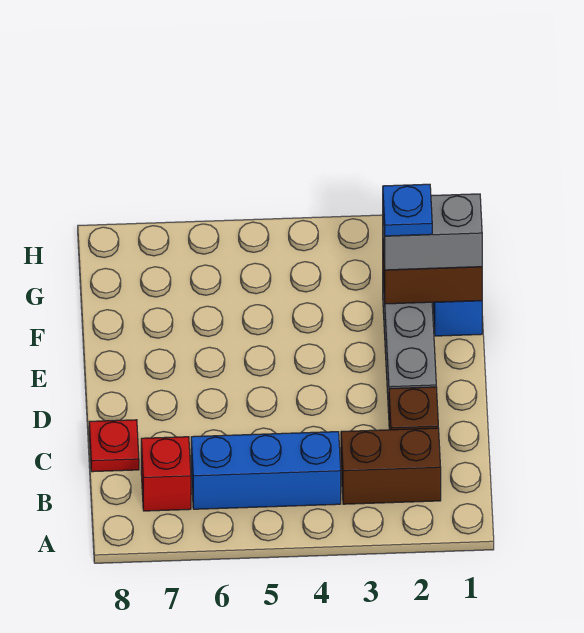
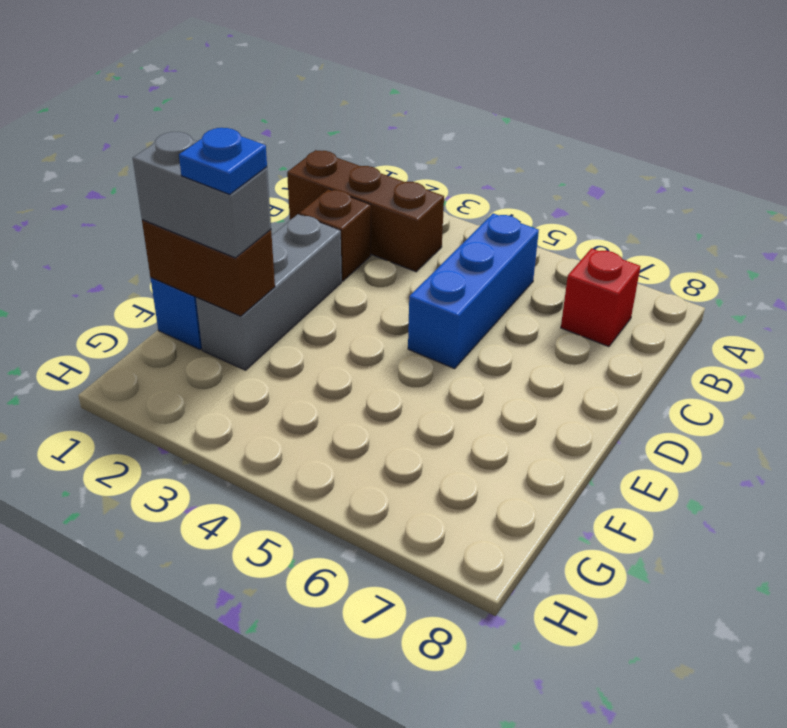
brown brick B2:B3 level 1 -> brown brick B1:B3 level 1
blue brick B4:B6 level 1 -> blue brick B5:D5 level 1
red plate C8 level 1 -> none

